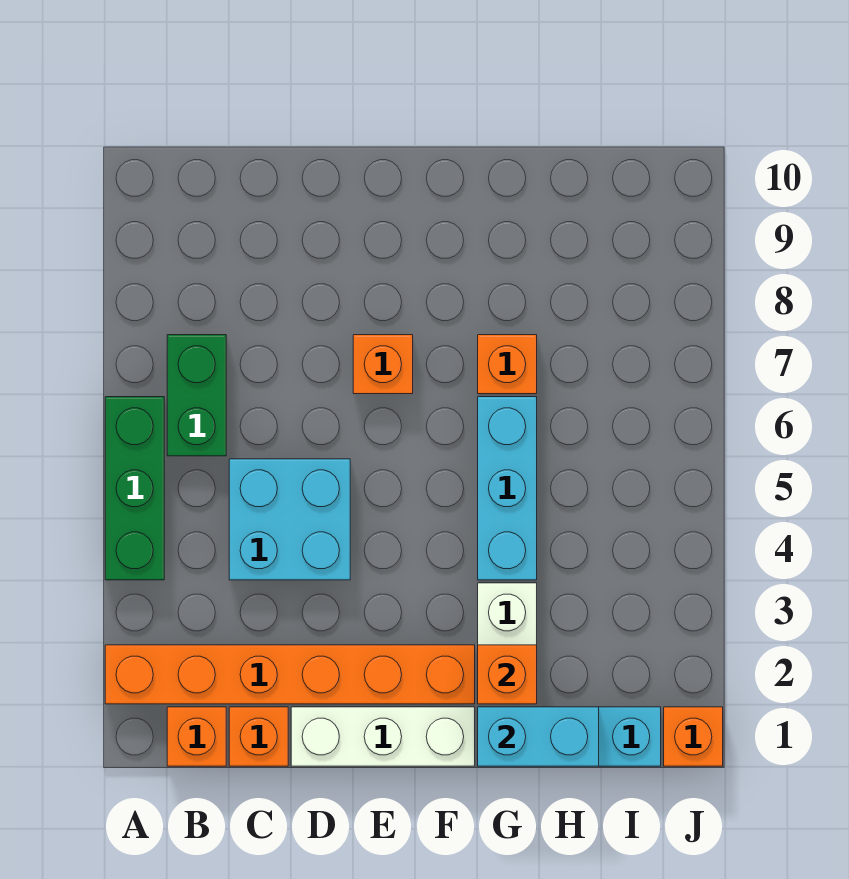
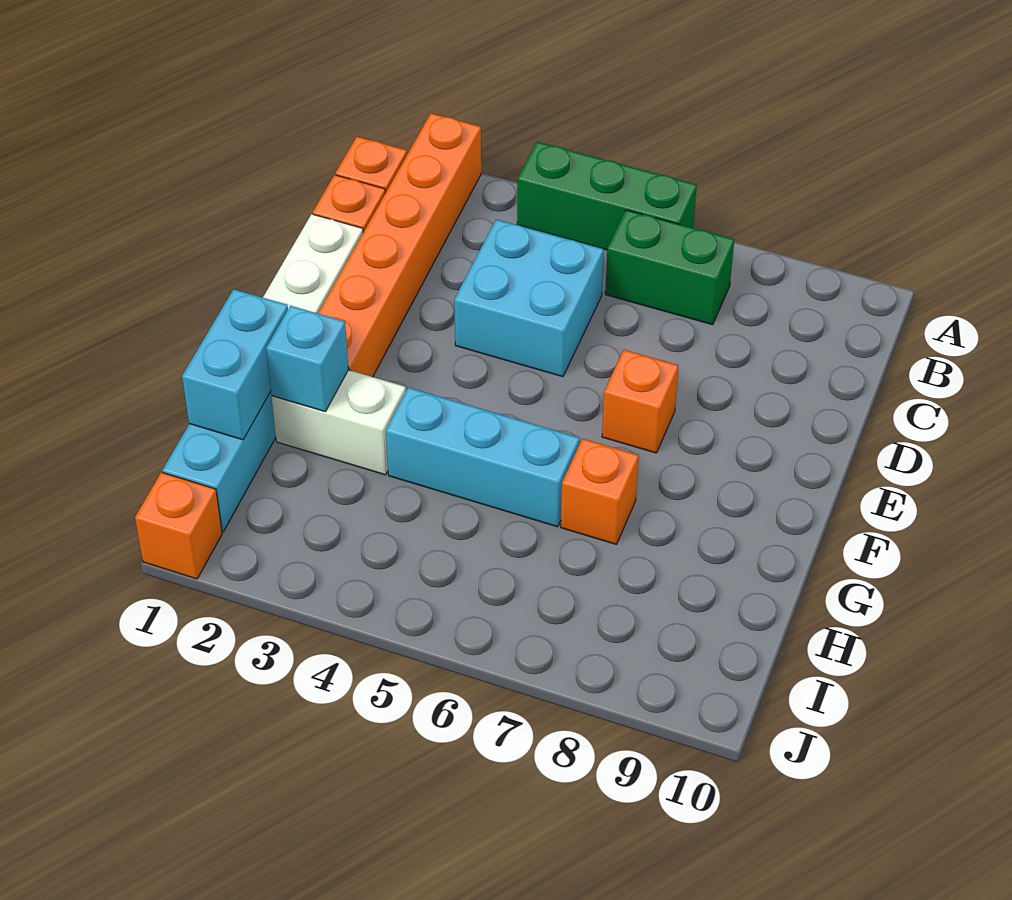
orange brick G2 level 2 -> cyan brick G2 level 2

